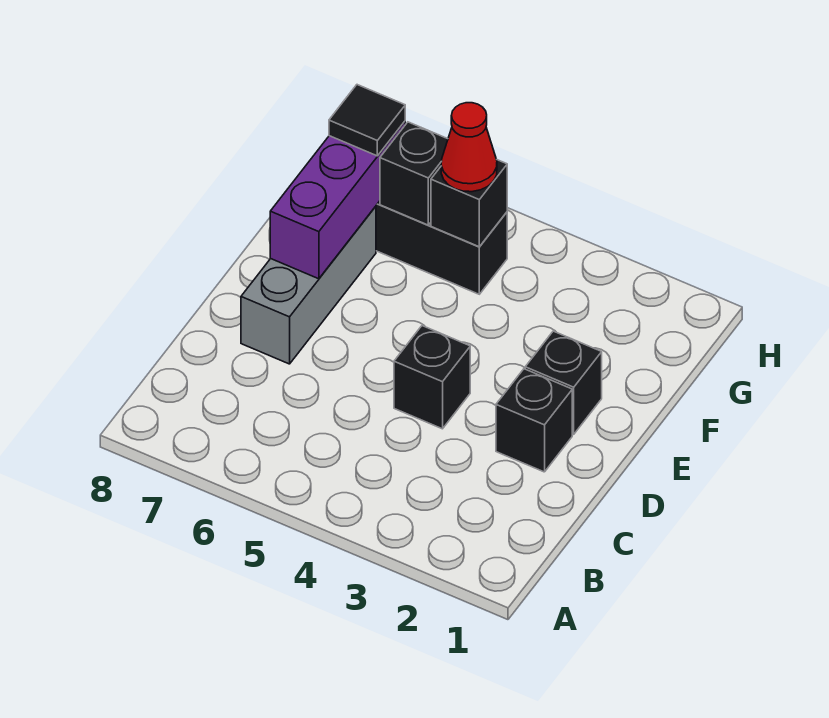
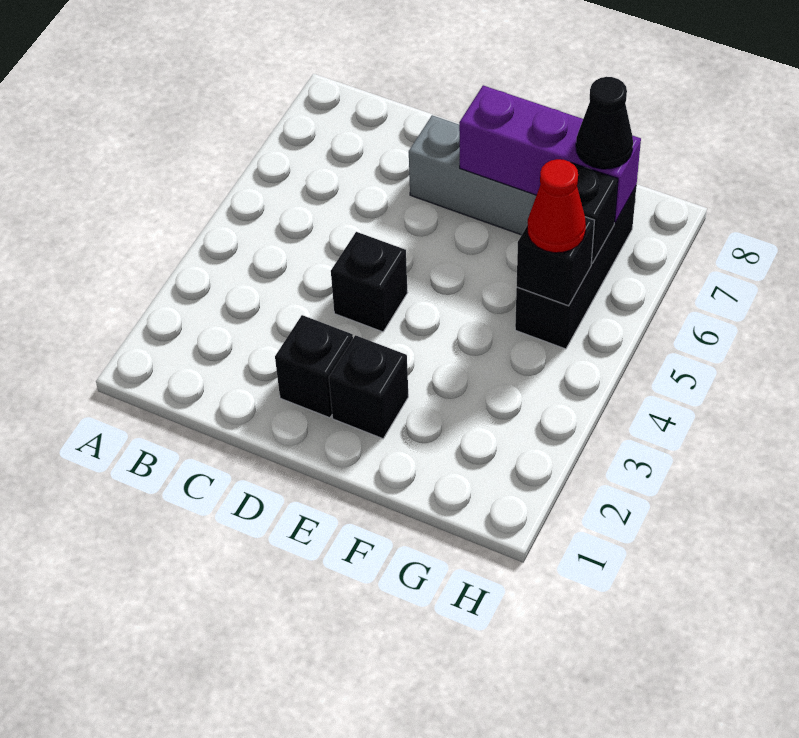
black tile G7 level 3 -> black cone G7 level 3

